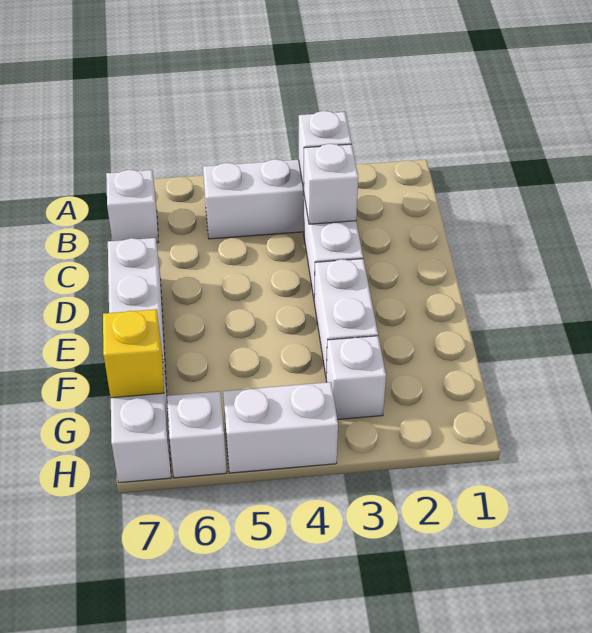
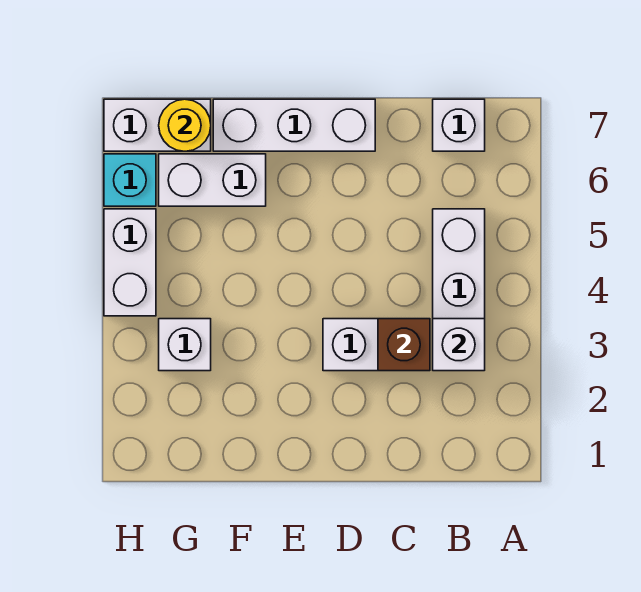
white brick C3 level 2 -> brown brick C3 level 2
white brick E3:F3 level 1 -> white brick F6:G6 level 1
yellow brick G7 level 2 -> yellow round brick G7 level 2
white brick H6 level 1 -> cyan brick H6 level 1

